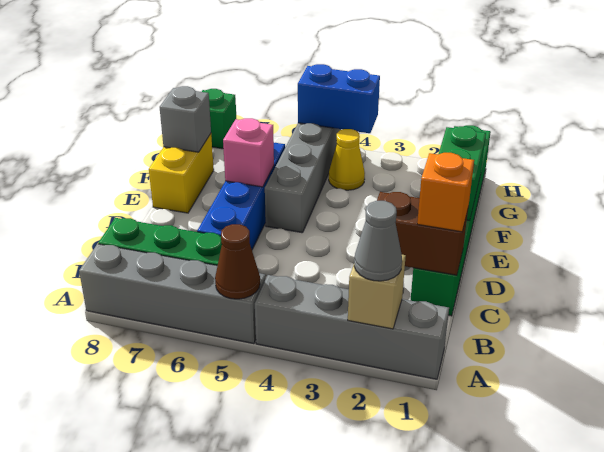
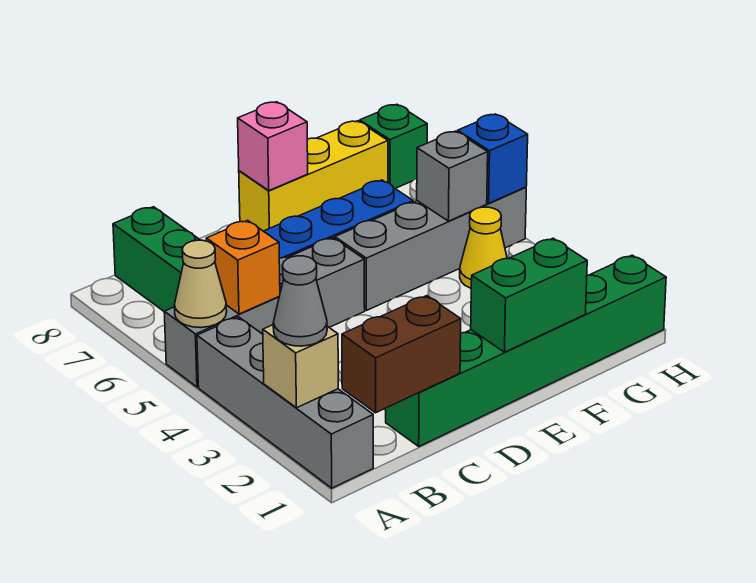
grey brick A5:A8 level 1 -> grey brick A5:D5 level 1
brown cone A5 level 2 -> tan cone A5 level 2
brown brick C1:C2 level 2 -> brown brick B1:C1 level 2
orange brick C1 level 3 -> orange brick B5 level 2
pink brick E6 level 2 -> pink brick E8 level 2
yellow brick E8:F8 level 1 -> yellow brick E8:G8 level 1
grey brick F8 level 2 -> grey brick G5 level 2
blue brick H4:H5 level 2 -> blue brick H5 level 2

